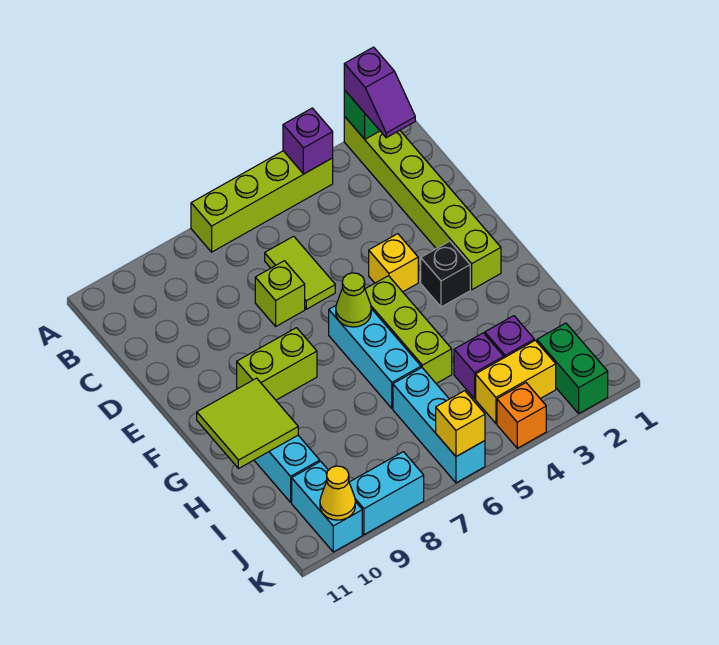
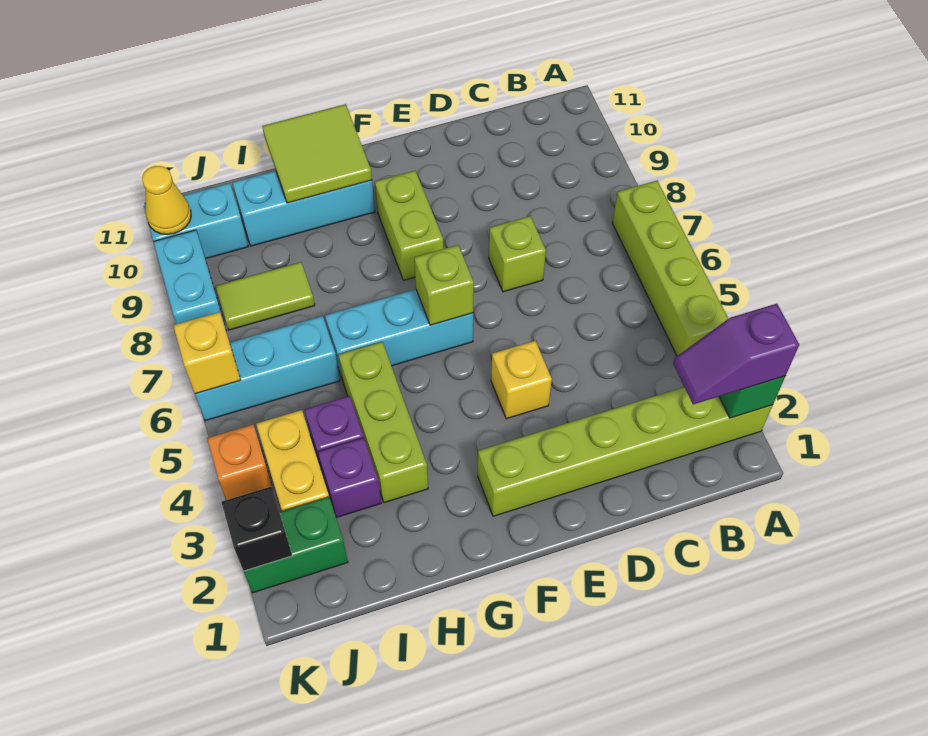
purple brick A4 level 2 -> none
lime tile C6:D6 level 1 -> lime tile I8:J8 level 1
black brick F3 level 1 -> black brick K2 level 2
lime brick F5:H5 level 1 -> lime brick H3:H5 level 1
lime cone F6 level 2 -> lime brick F6 level 2

